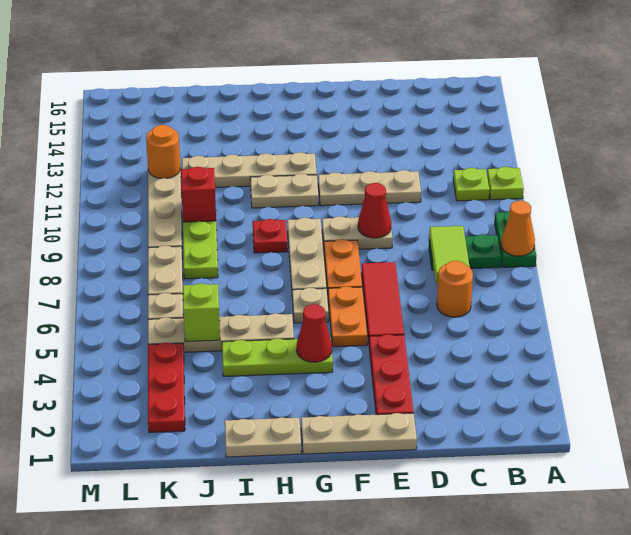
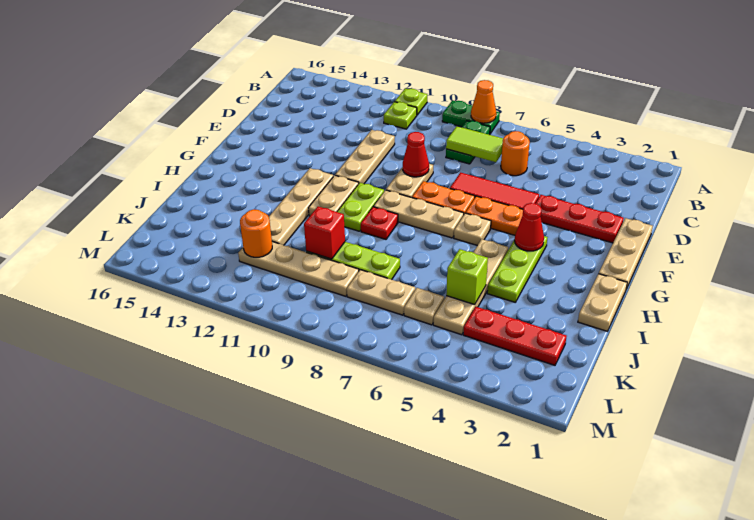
none -> lime plate G10:H10 level 1

